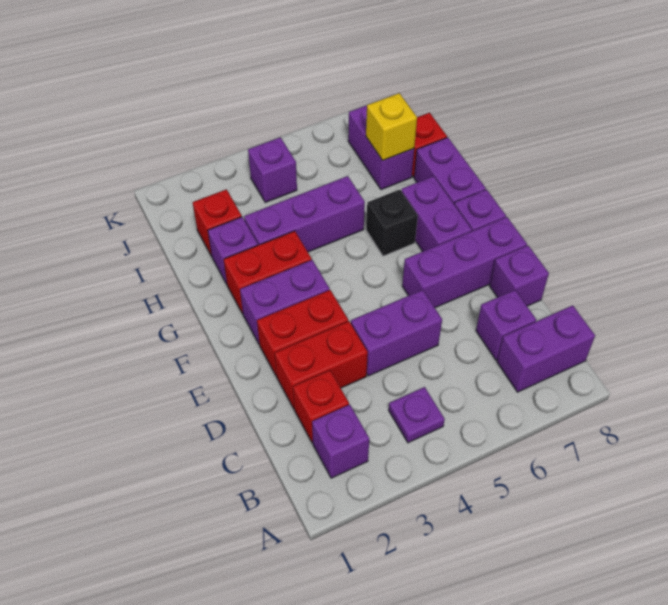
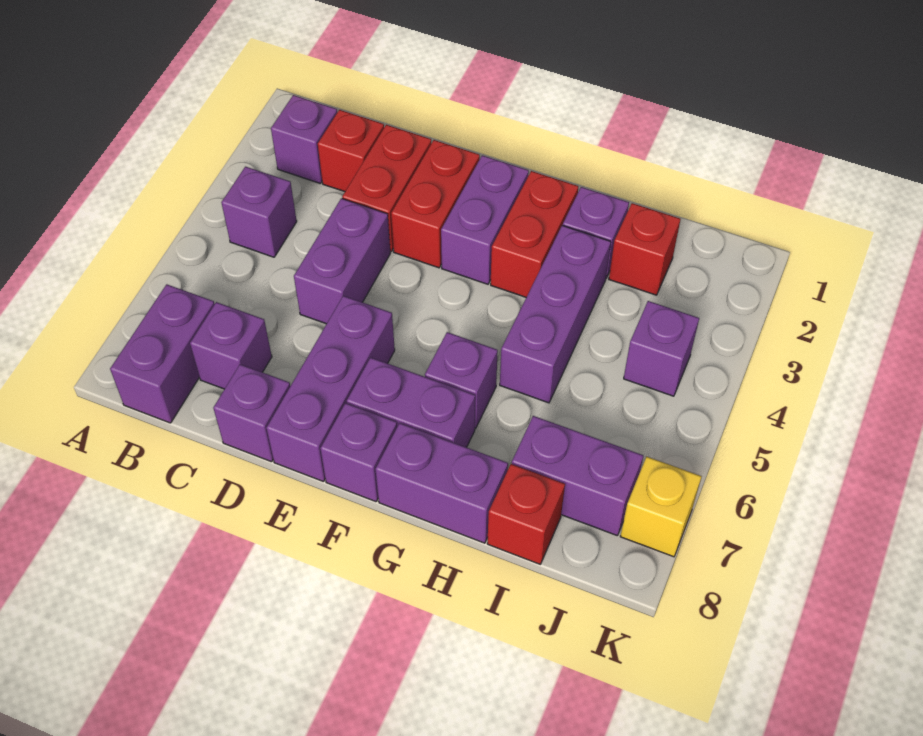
purple plate B4 level 1 -> purple brick B4 level 1
black brick G6 level 1 -> purple brick G6 level 1
yellow brick I7 level 2 -> yellow brick K7 level 1

